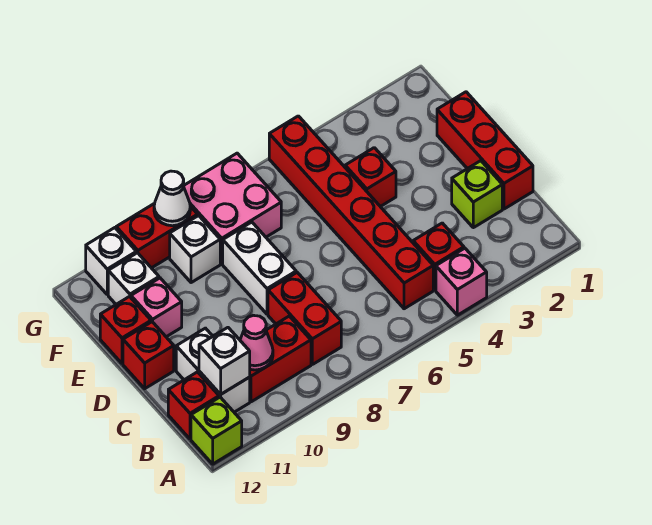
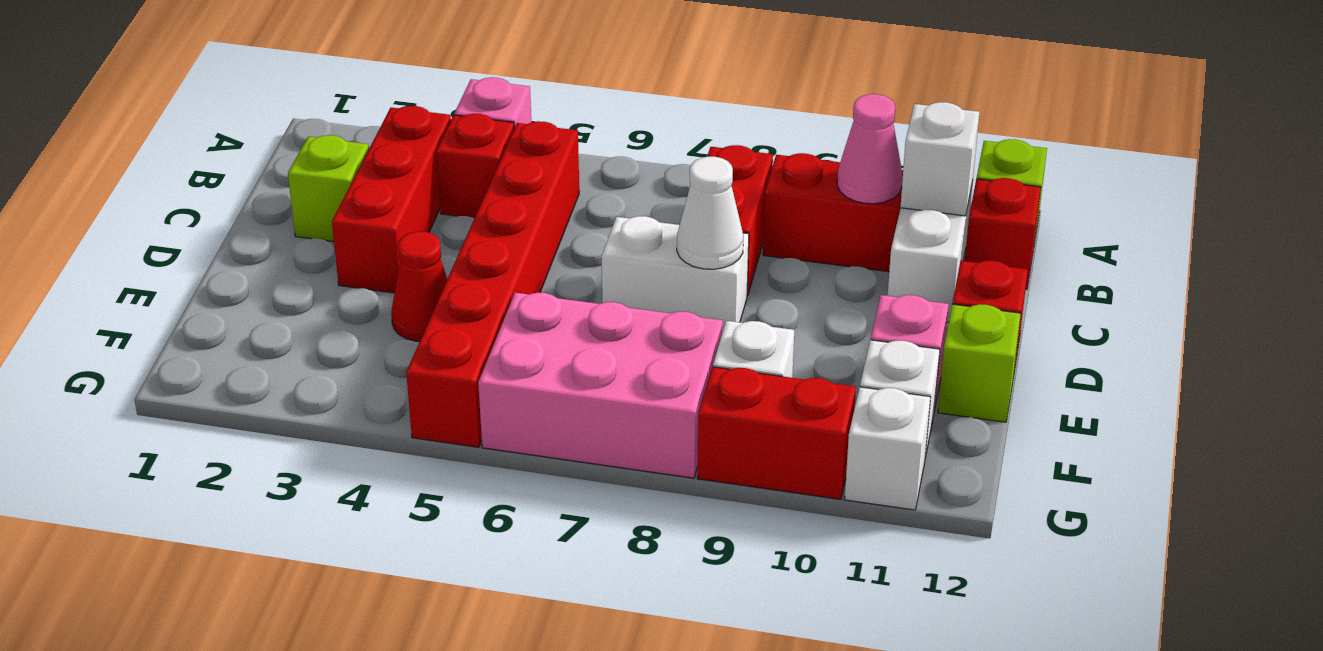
red brick C1:E1 level 1 -> red brick B3:D3 level 1
white brick D8:E8 level 1 -> white brick D7:D8 level 1
red brick E4 level 1 -> red cone E4 level 1
red brick E12 level 1 -> lime brick E12 level 1
pink brick F7:G8 level 1 -> pink brick F6:G8 level 1
white cone G9 level 2 -> white cone D8 level 2

